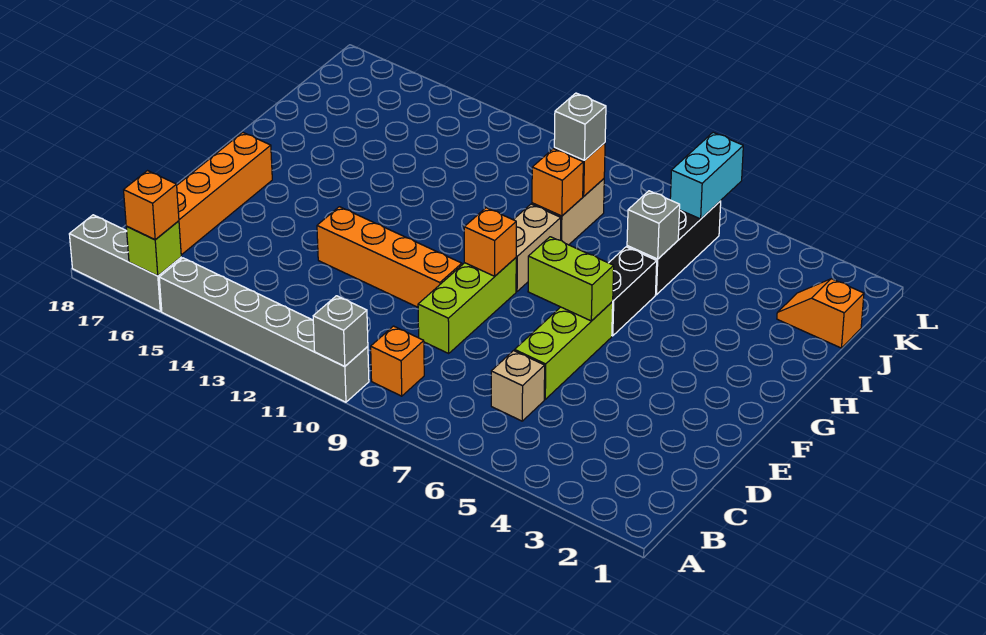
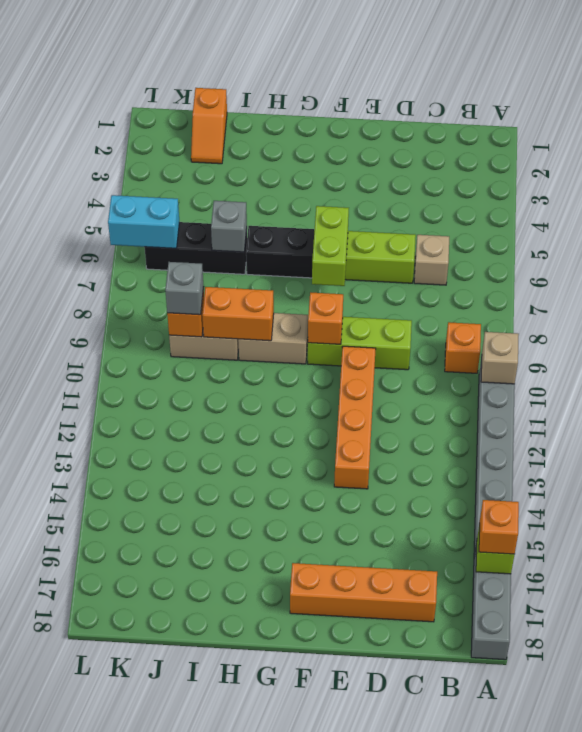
grey brick A10 level 2 -> tan brick A10 level 2
orange brick I9 level 2 -> orange brick H9:I9 level 2

